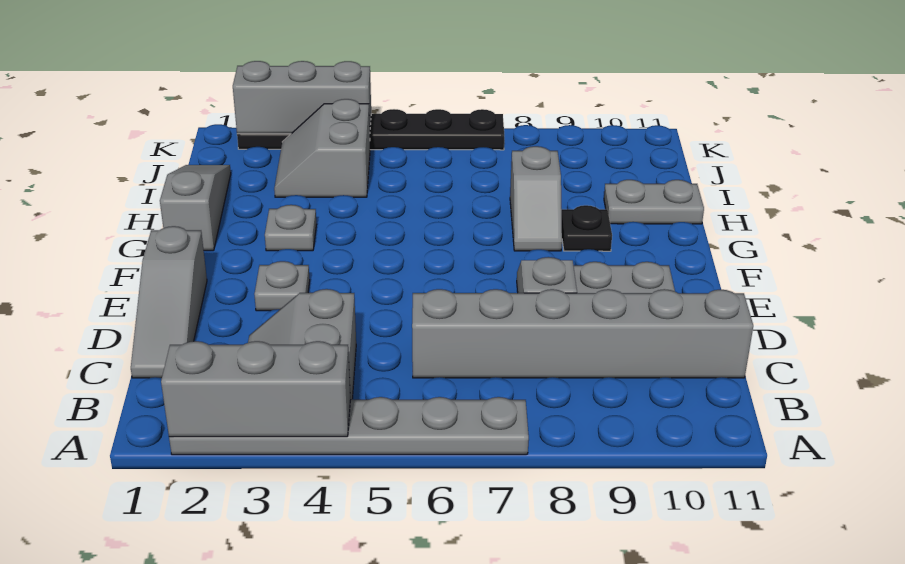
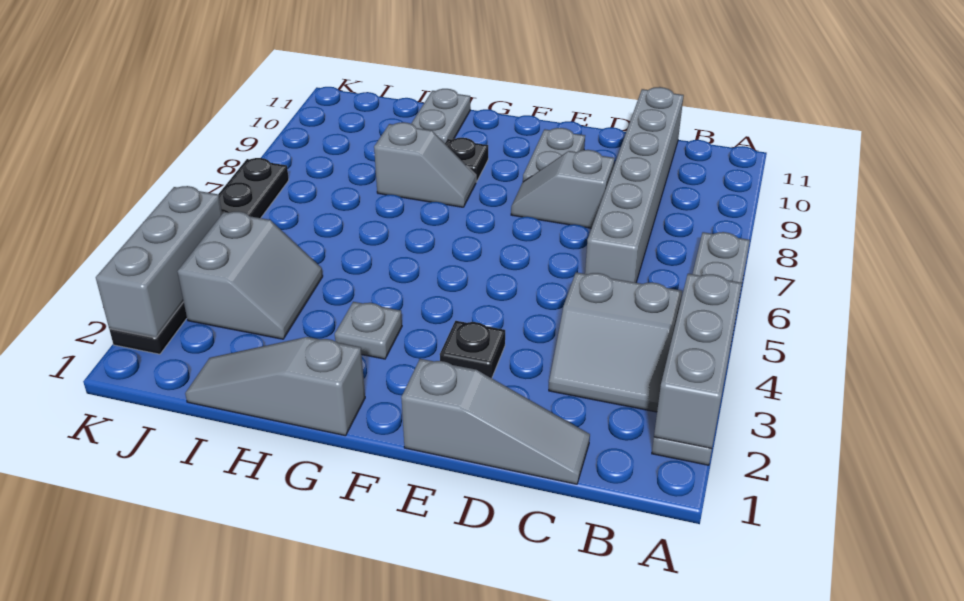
grey plate E3 level 1 -> black plate E3 level 1
grey slope I3:J4 level 1 top 4 -> grey slope I3:J4 level 1 top J

